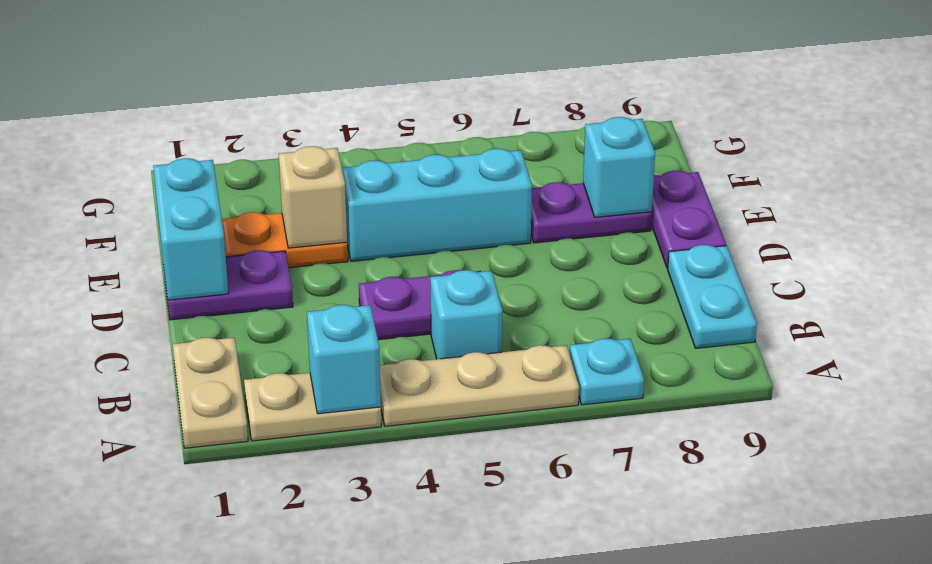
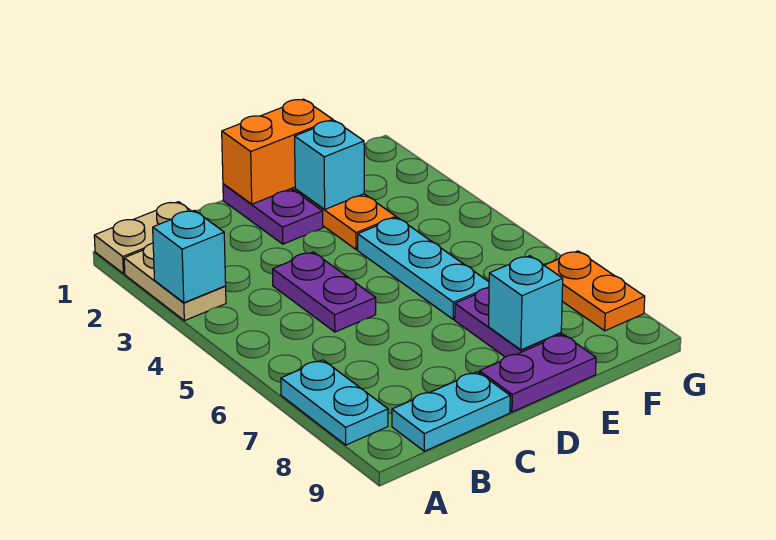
tan plate A4:A6 level 1 -> none
cyan plate A7 level 1 -> cyan plate A7:A8 level 1
cyan brick B5 level 1 -> cyan brick E2 level 2
cyan brick D1:E1 level 2 -> orange brick D1:E1 level 2
tan brick E3 level 2 -> none
cyan brick E4:E6 level 1 -> cyan plate E4:E6 level 1
none -> orange plate G7:G8 level 1

